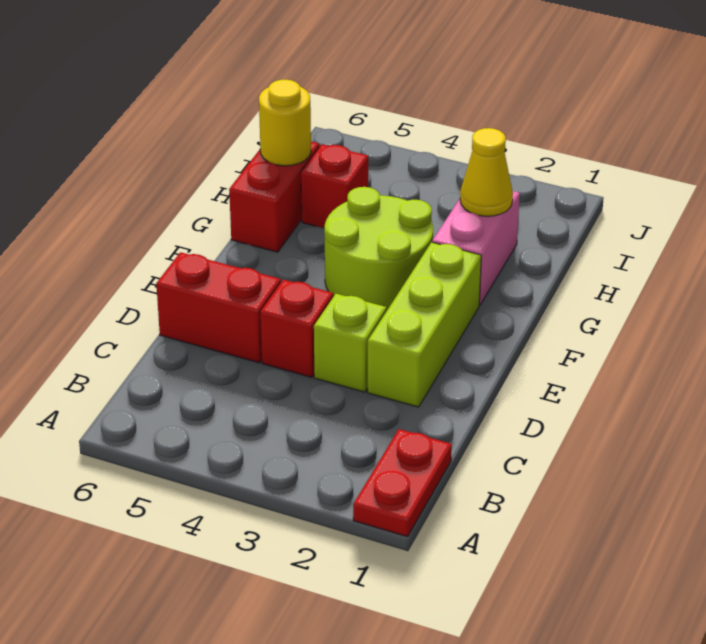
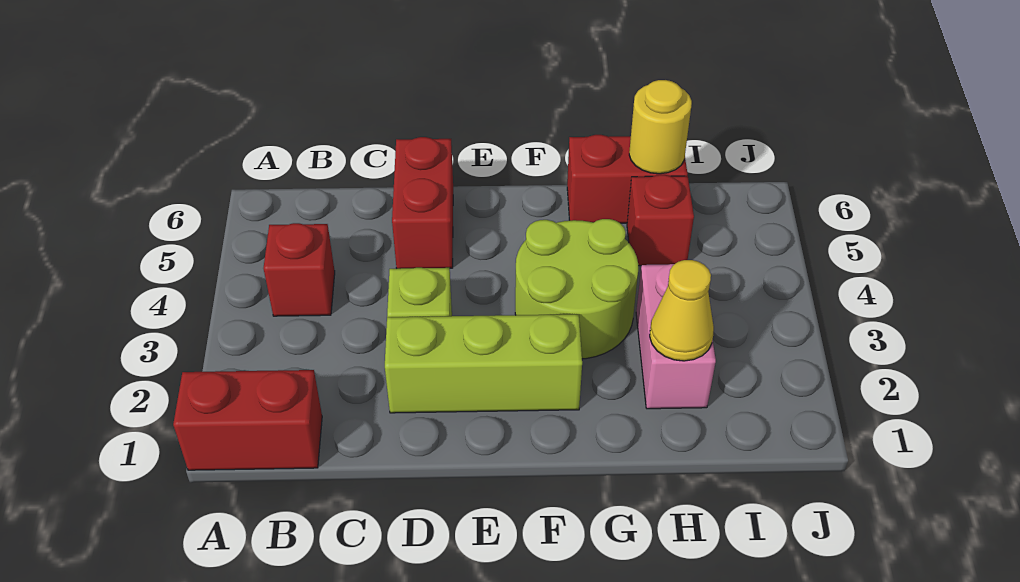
red plate A1:B1 level 1 -> red brick A1:B1 level 1
red brick D4 level 1 -> red brick B4 level 1
pink brick G2:H2 level 1 -> pink brick H2:H3 level 1

